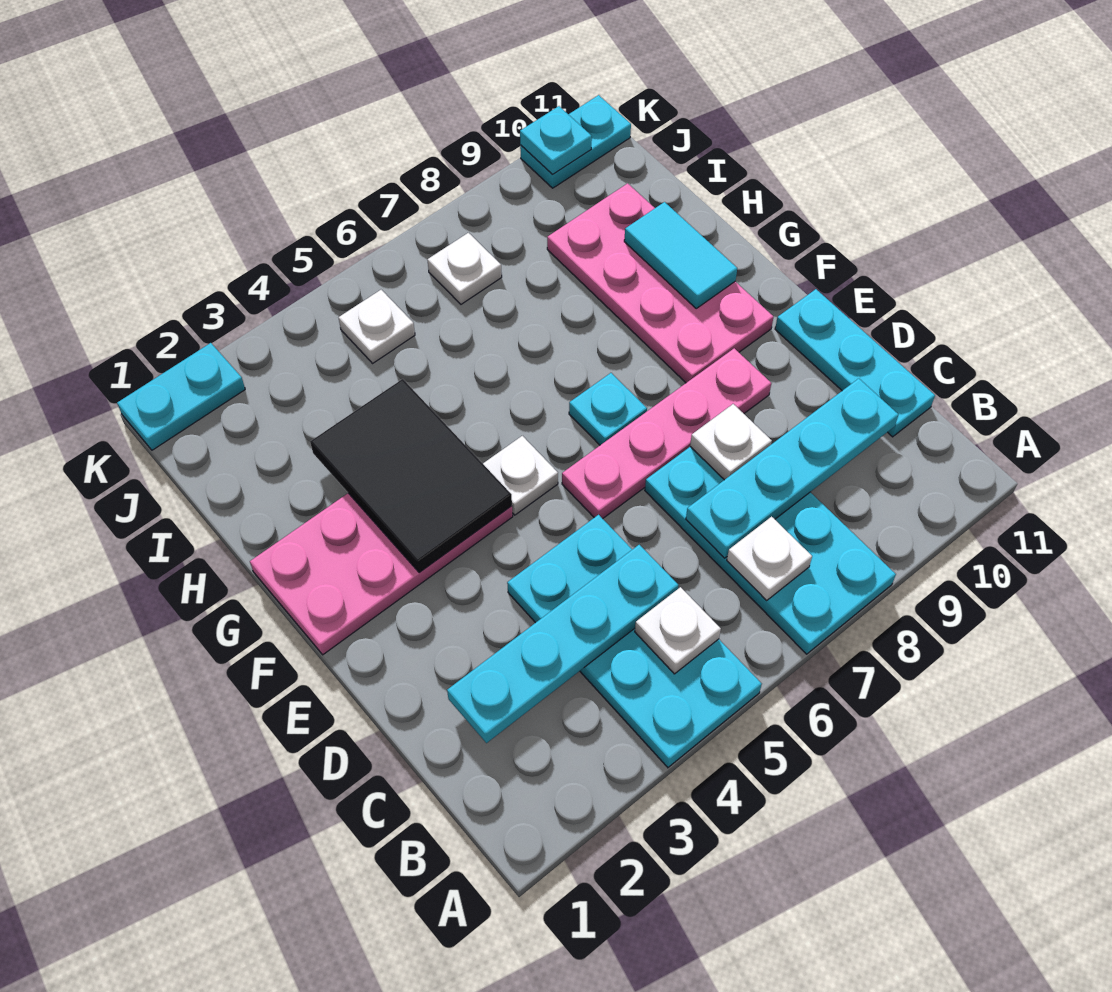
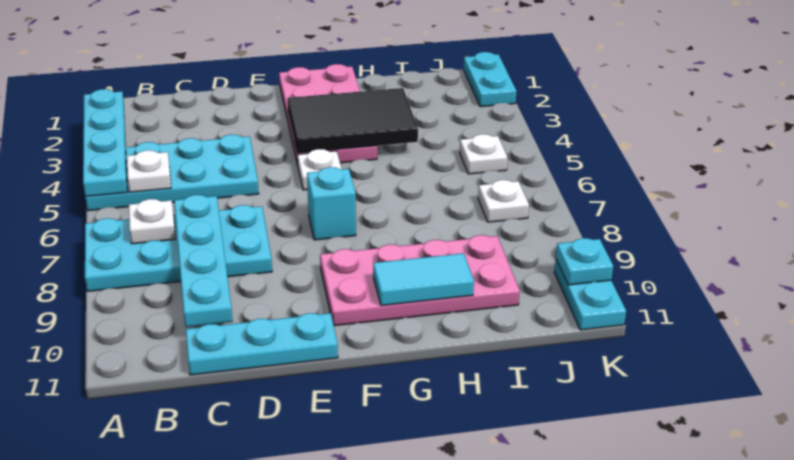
cyan plate C2:C5 level 2 -> cyan plate A2:A5 level 2
white plate D8 level 2 -> none
pink plate E6:E9 level 1 -> none
cyan plate F7 level 1 -> cyan brick F7 level 1

